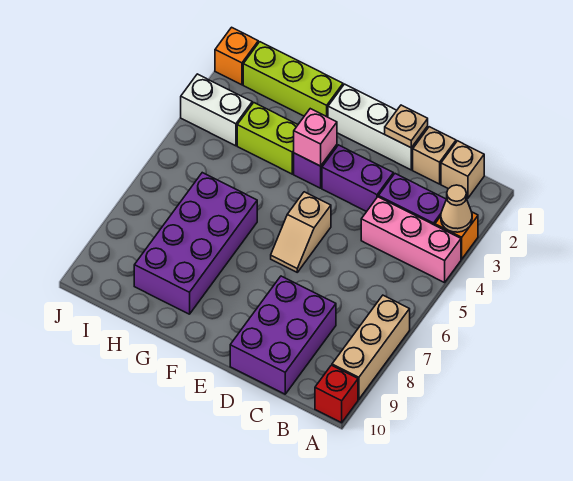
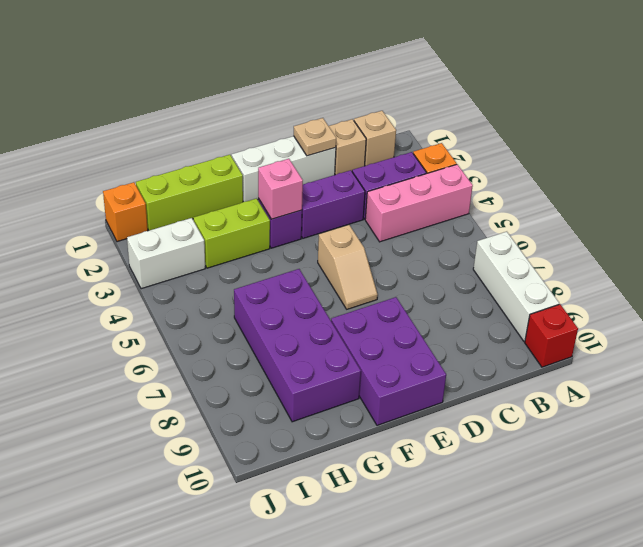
tan cone A3 level 2 -> none
tan brick A7:A9 level 1 -> white brick A7:A9 level 1
purple brick C8:D10 level 1 -> purple brick E8:F10 level 1

